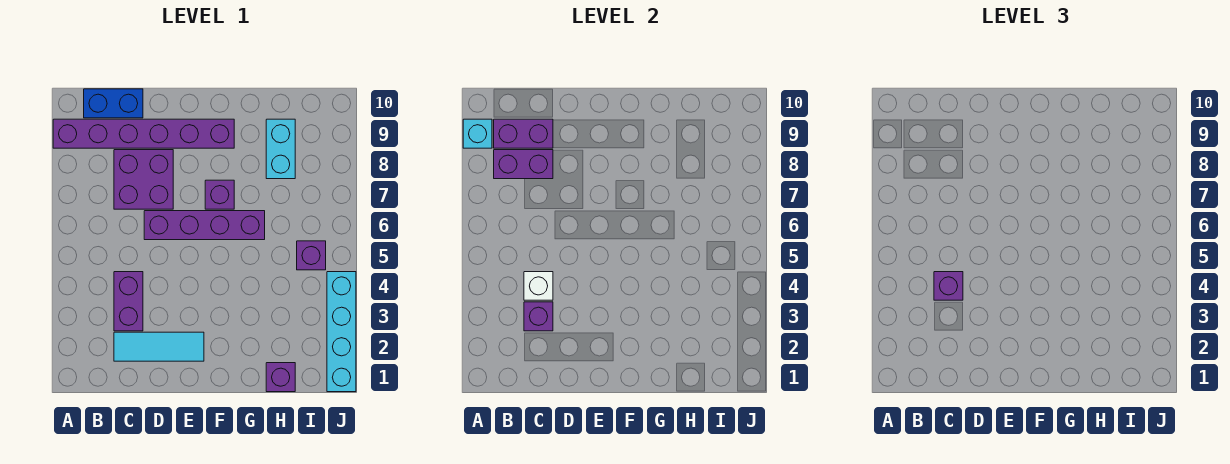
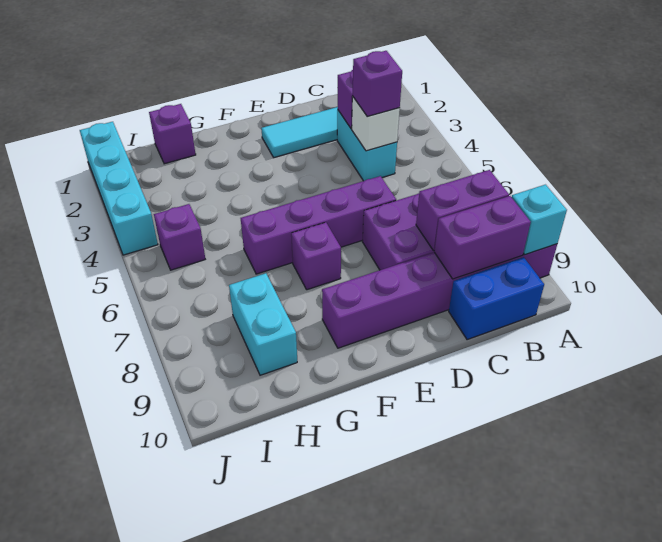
purple brick C3:C4 level 1 -> cyan brick C3:C4 level 1

